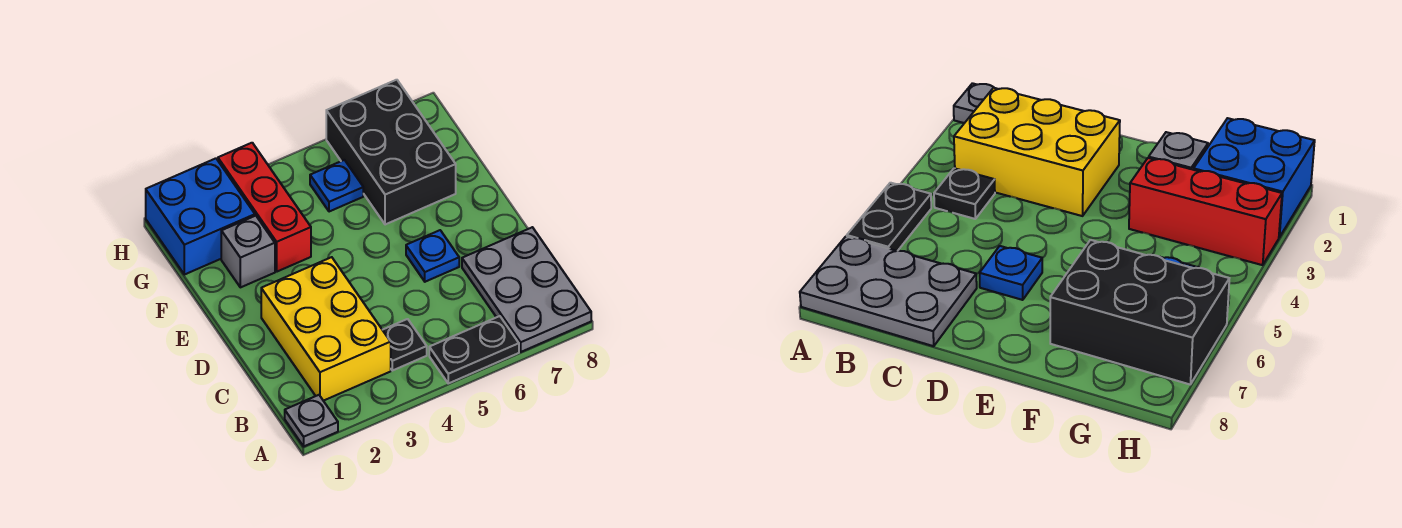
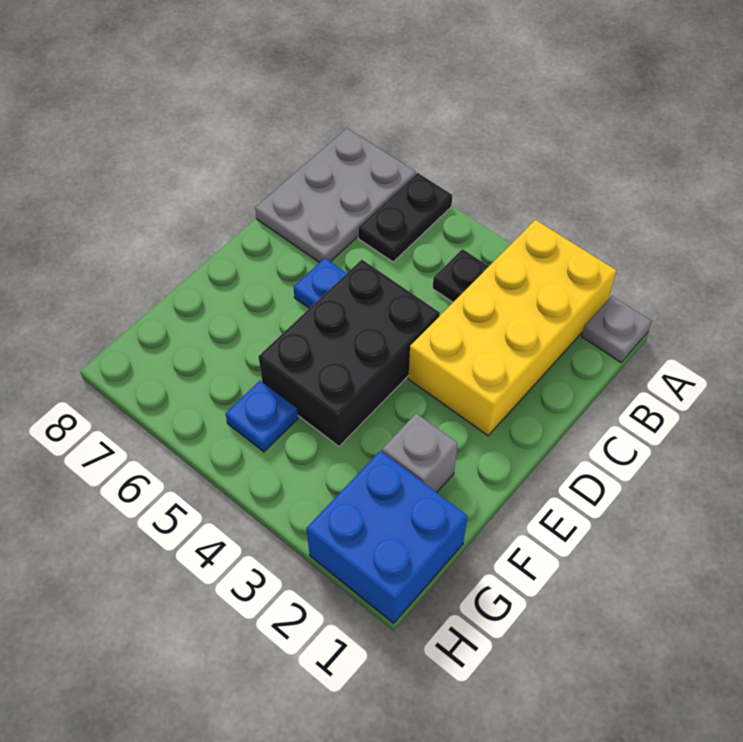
black plate A5:A6 level 1 -> black plate A6:B6 level 1
yellow brick B2:D3 level 1 -> yellow brick A2:D3 level 1
red brick F3:H3 level 1 -> none
black brick F6:H7 level 1 -> black brick D4:F5 level 1

